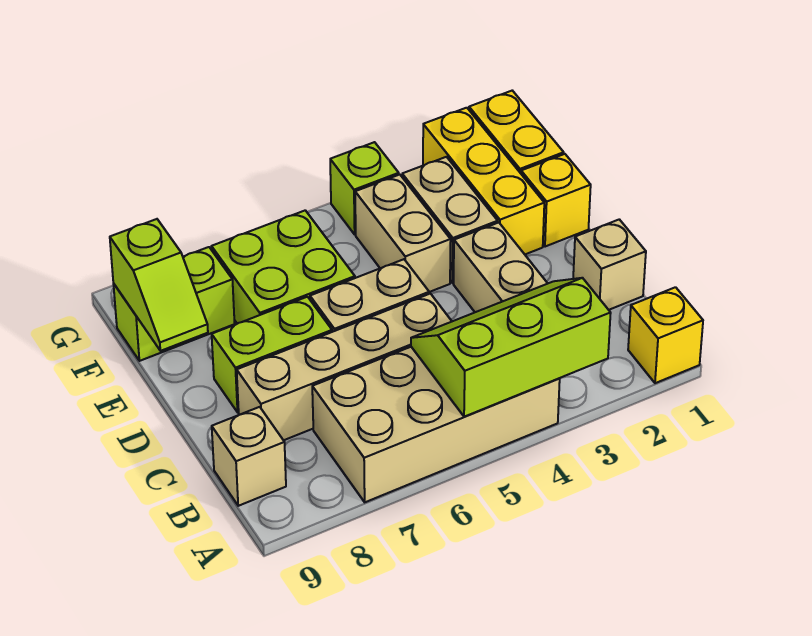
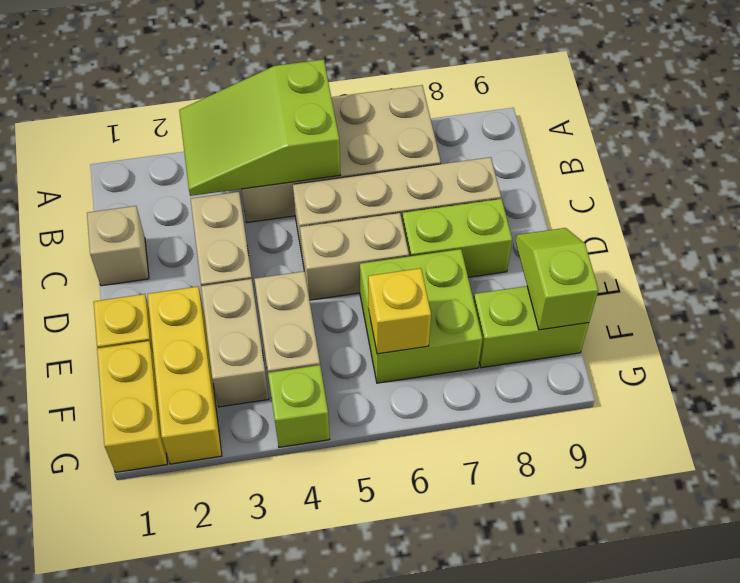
yellow brick A1 level 1 -> yellow brick F6 level 2
lime slope A3:B5 level 2 top A -> lime slope A3:B5 level 2 top 5
tan brick B9 level 1 -> none

